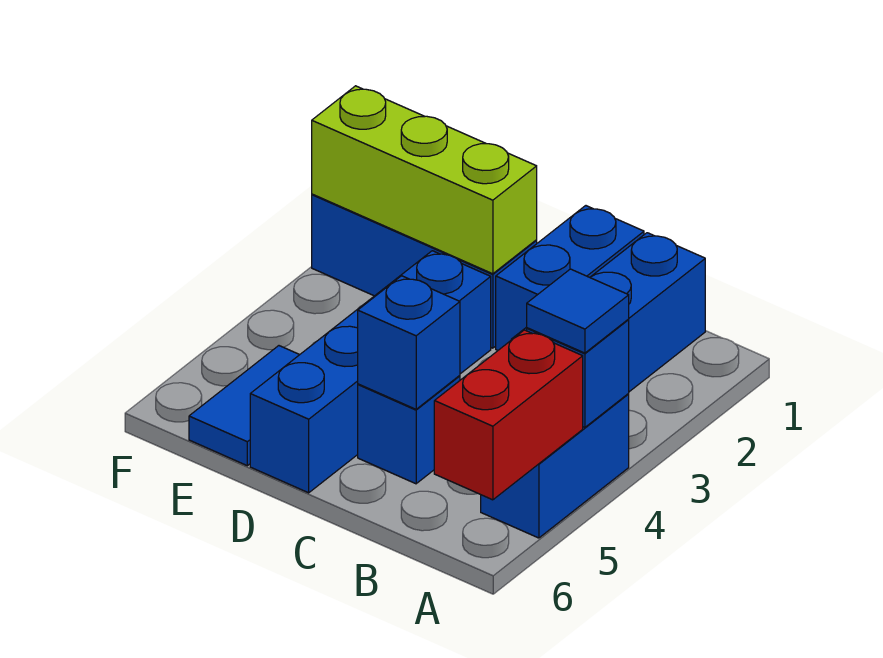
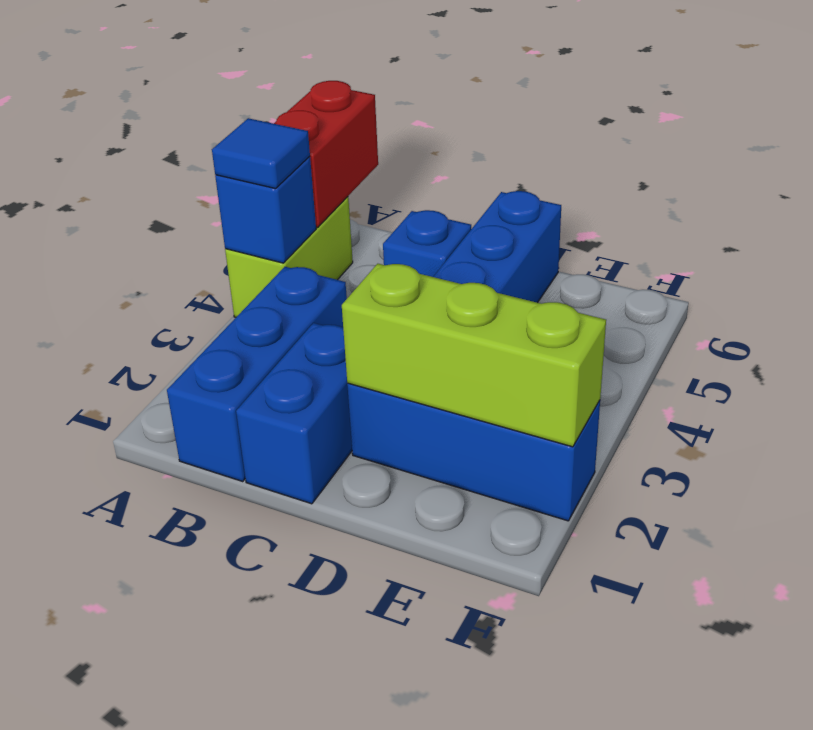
blue brick A4:A5 level 1 -> lime brick A4:A5 level 1
blue brick C5 level 2 -> none
blue tile E5:E6 level 1 -> none

